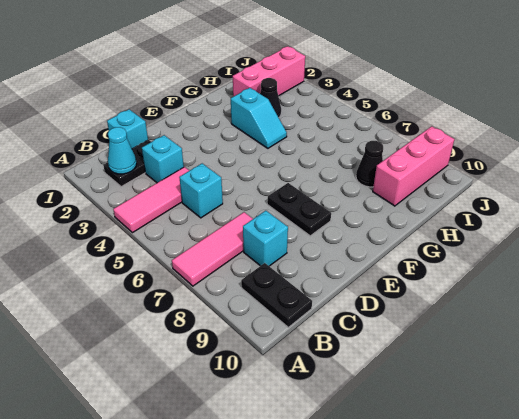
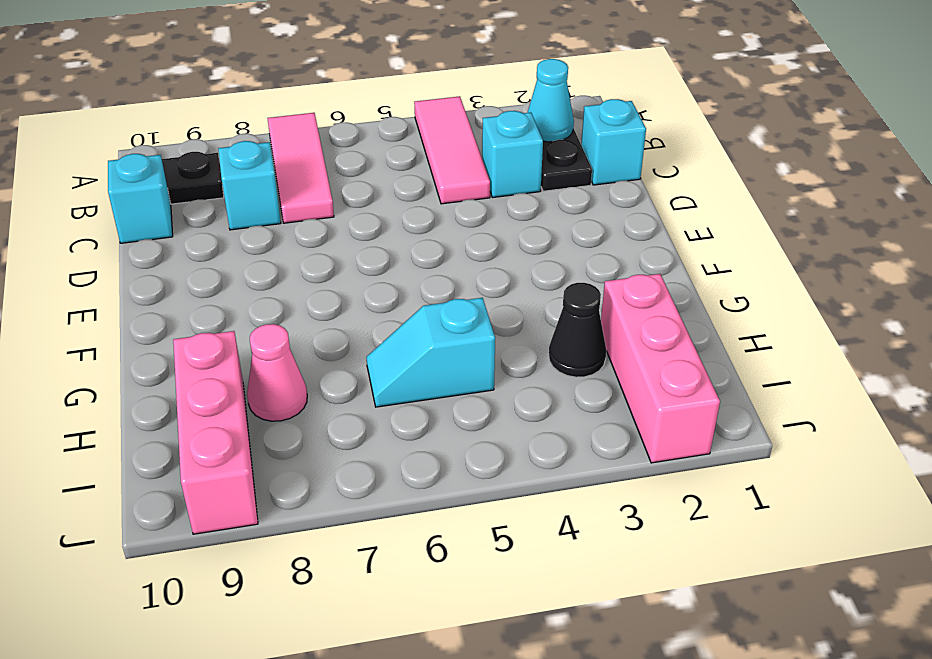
cyan brick C5 level 1 -> cyan brick C10 level 1
black plate E7:E8 level 1 -> none
cyan slope G3:G4 level 1 top 3 -> cyan slope H5:H6 level 1 top 5
black cone H8 level 1 -> pink cone H8 level 1

